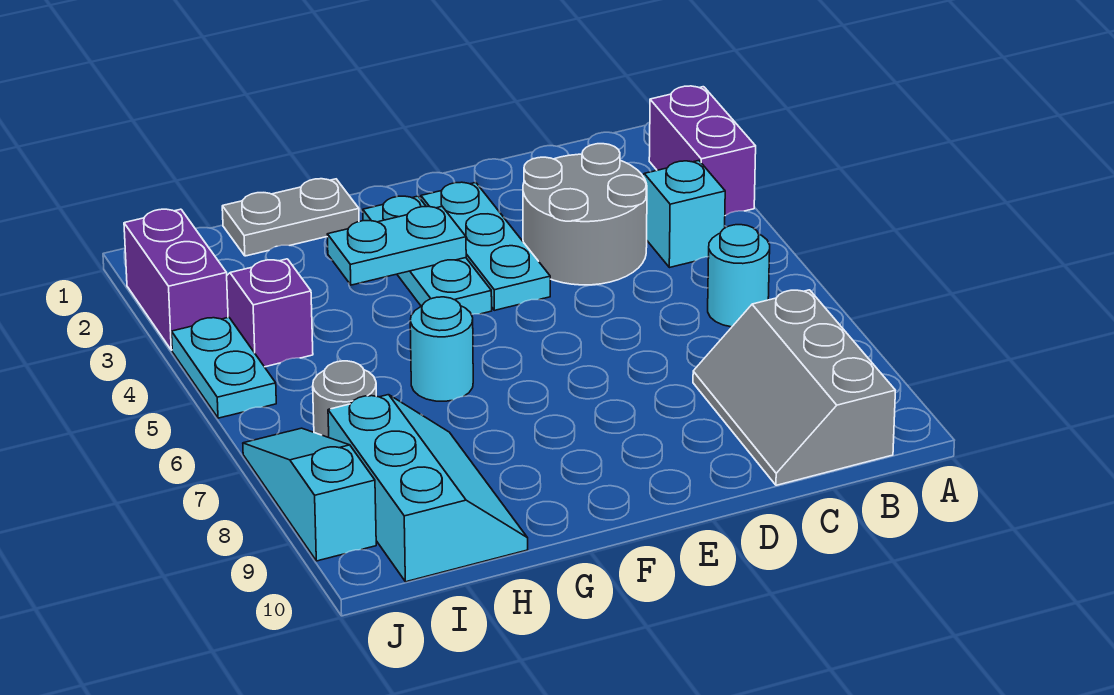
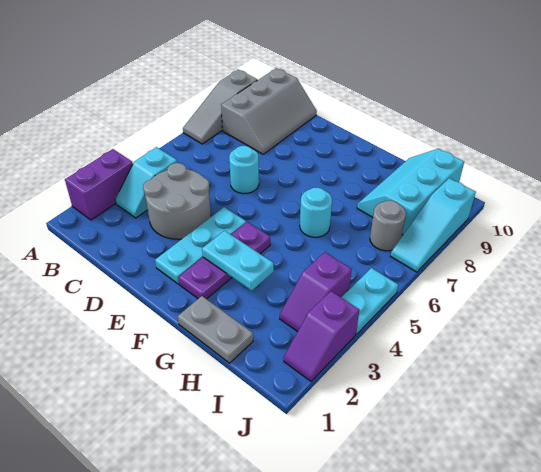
none -> grey slope A7:A9 level 1 top 9
cyan round brick B6 level 1 -> cyan round brick D6 level 1
cyan plate F2:F4 level 1 -> purple plate F2:F4 level 1
purple brick J2:J3 level 1 -> purple slope J2:J3 level 1 top 3

